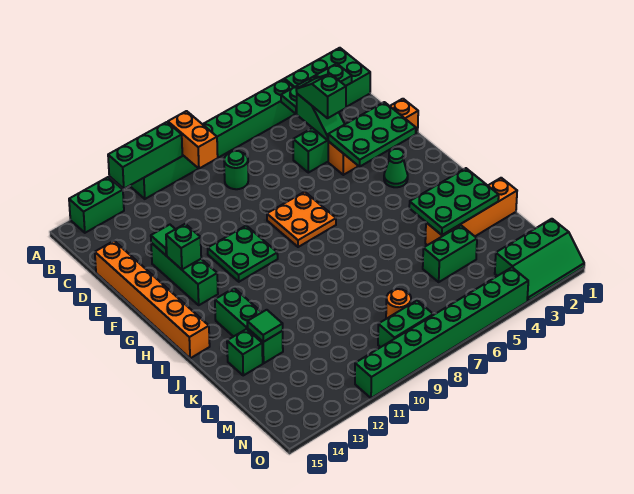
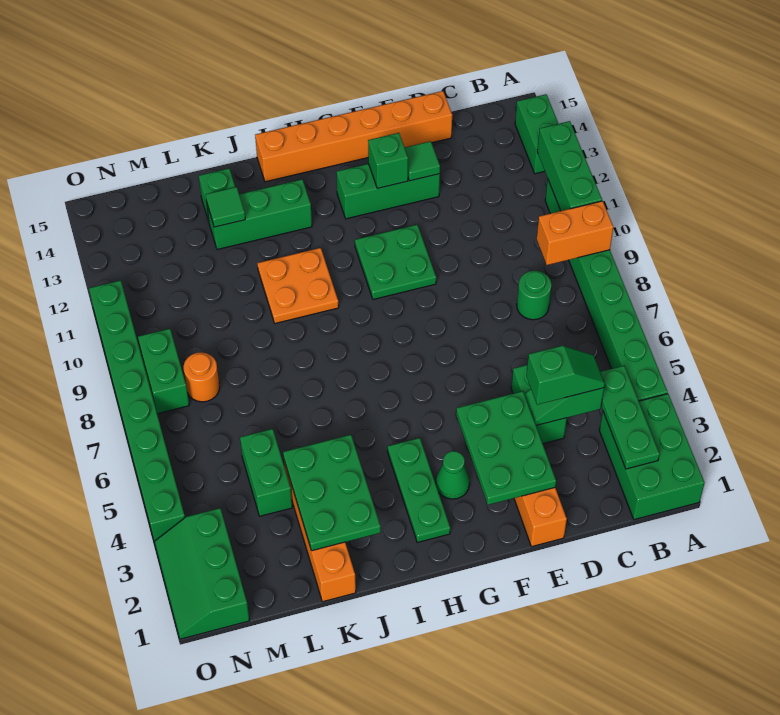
orange plate F7:G8 level 1 -> orange plate I10:J11 level 1
none -> green plate H2:H4 level 1

